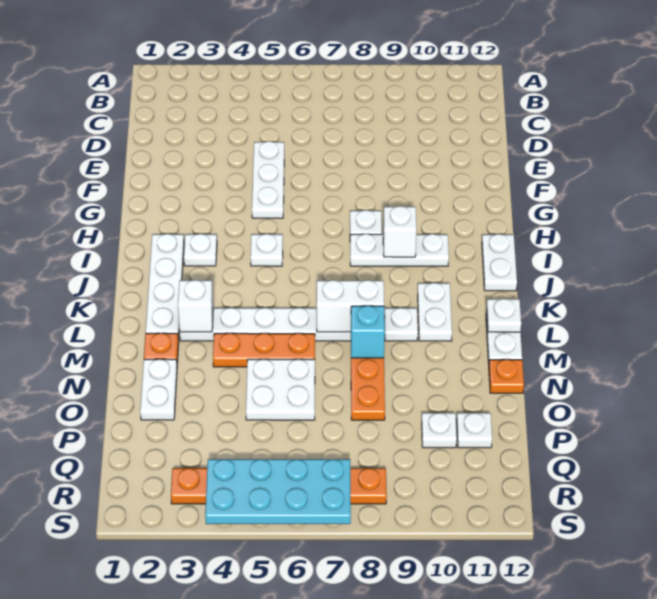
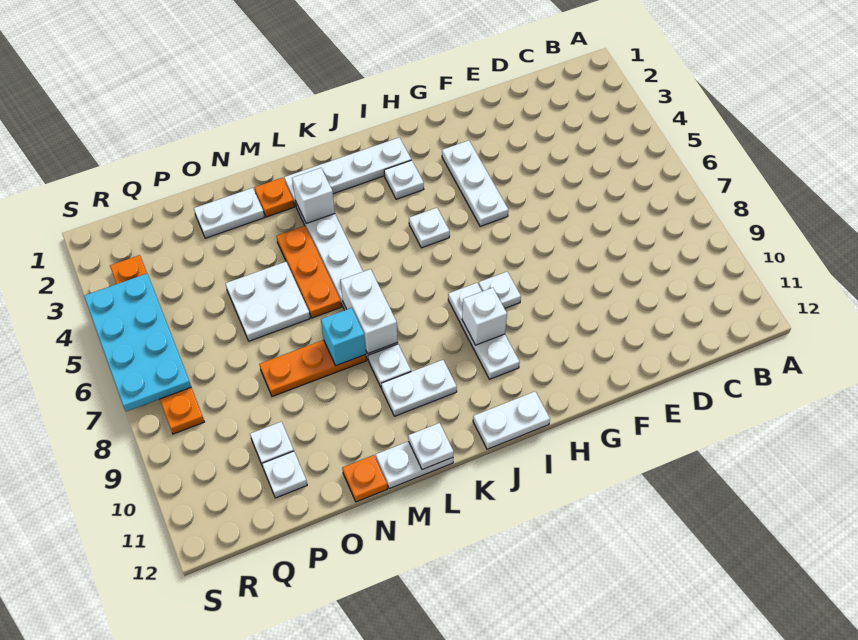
white plate E5:G5 level 1 -> white plate G3:G5 level 1

